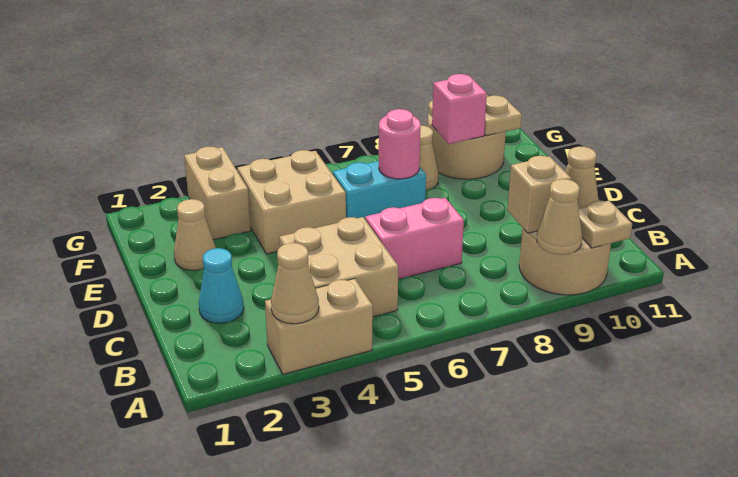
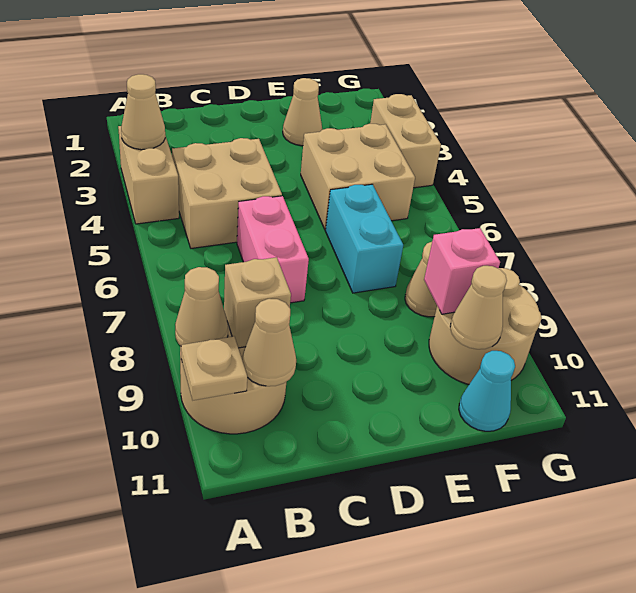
cyan cone C2 level 1 -> cyan cone F11 level 1
pink round brick E7 level 2 -> none
tan brick F3:G3 level 1 -> tan brick G3:G4 level 1
tan plate F10 level 2 -> tan cone F10 level 2

